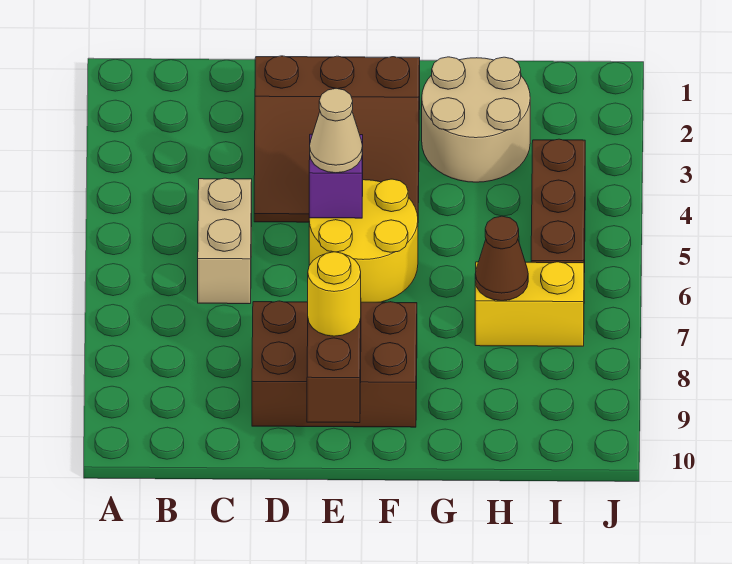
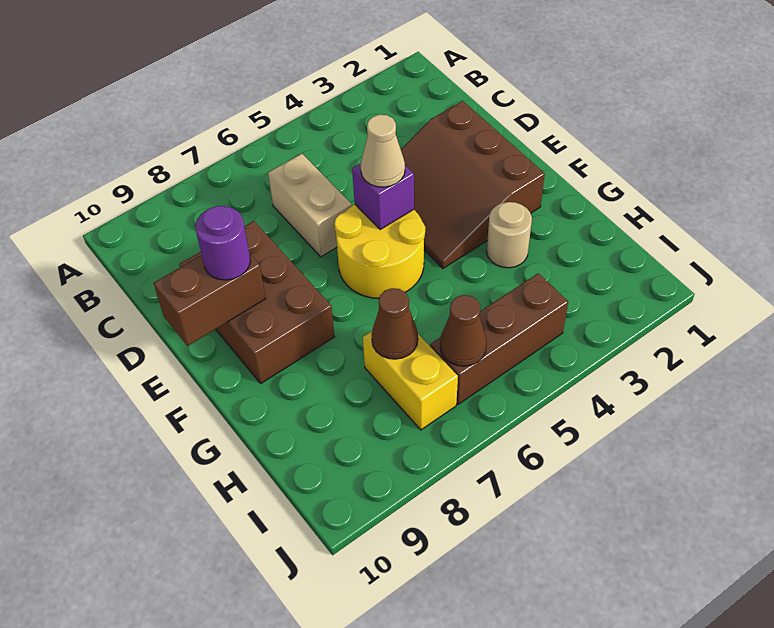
tan brick C5:C6 level 1 -> tan brick C6:D6 level 1
yellow round brick E9 level 3 -> purple round brick E9 level 3
tan round brick G2:H3 level 1 -> tan round brick G3 level 1
none -> brown cone I6 level 2

